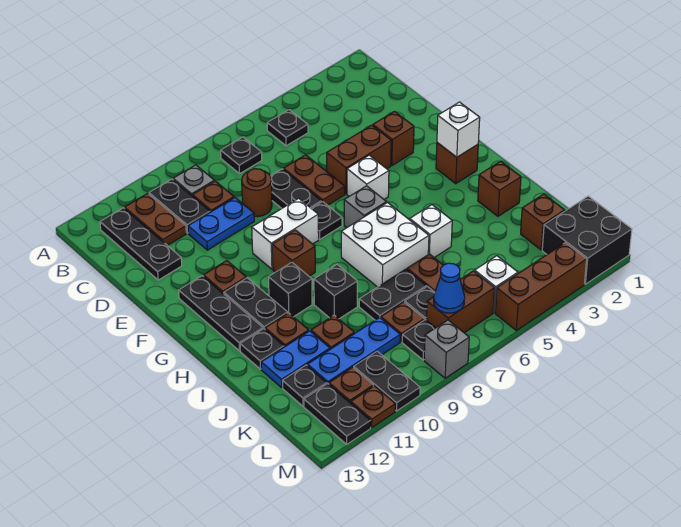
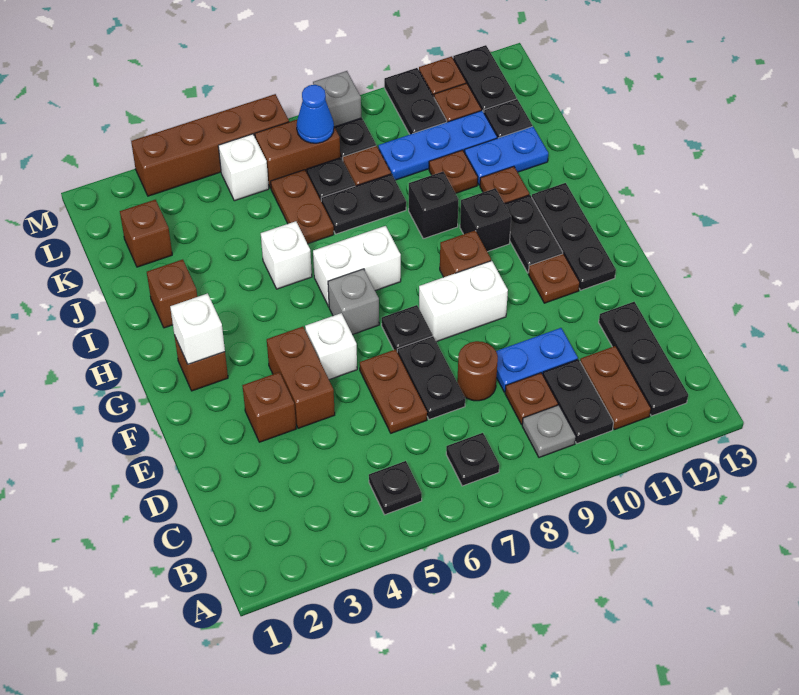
brown brick E4:E5 level 1 -> brown brick E4:F4 level 1
white brick H6:I7 level 1 -> white brick H6:H7 level 1
black plate I12 level 1 -> none
black brick L1:M2 level 1 -> none
brown brick M3:M5 level 1 -> brown brick M3:M6 level 1

